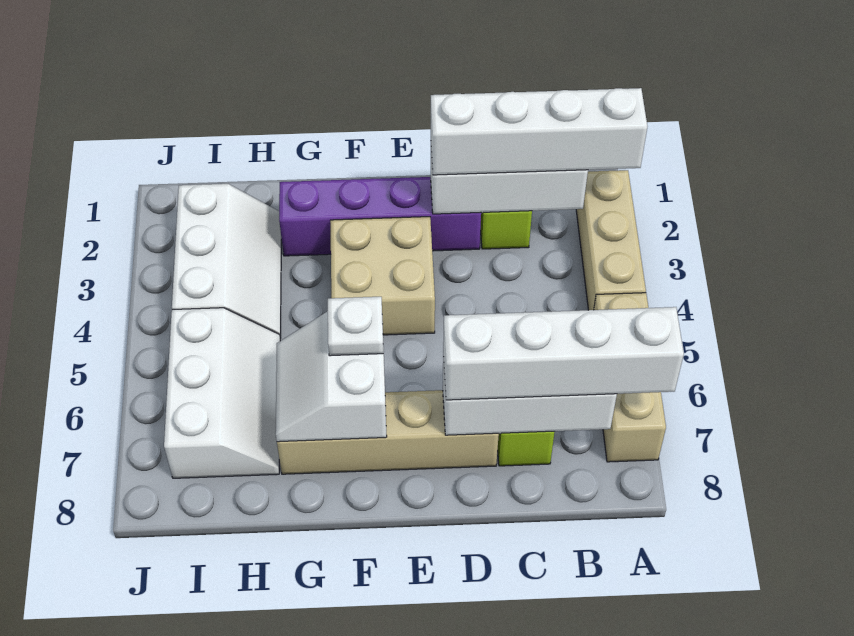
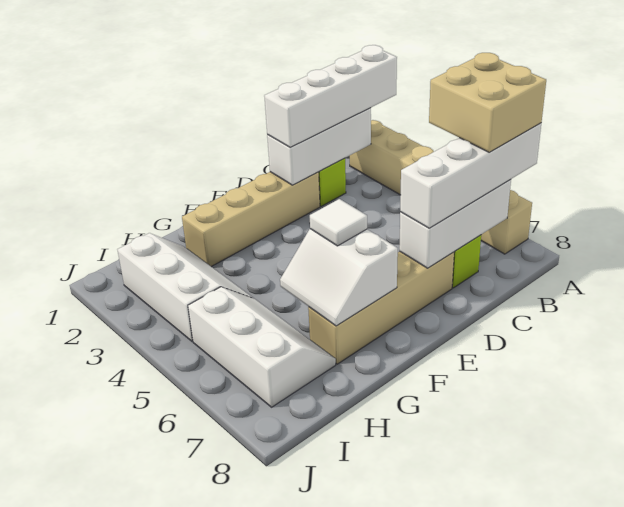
purple brick D2:G2 level 1 -> tan brick D2:G2 level 1
tan brick E3:F4 level 1 -> tan brick A6:B7 level 4
white plate F6 level 3 -> white tile F6 level 3

